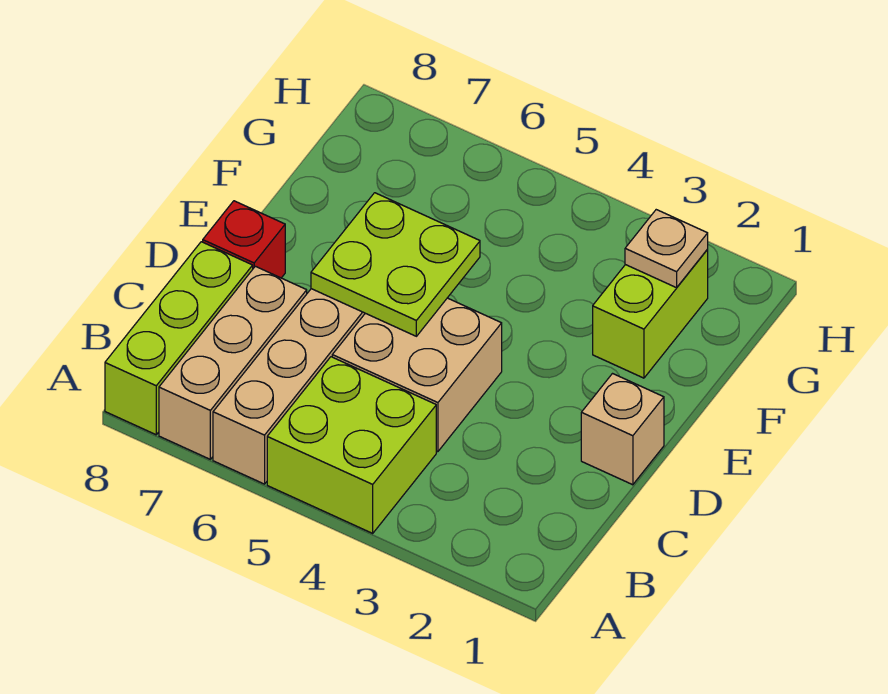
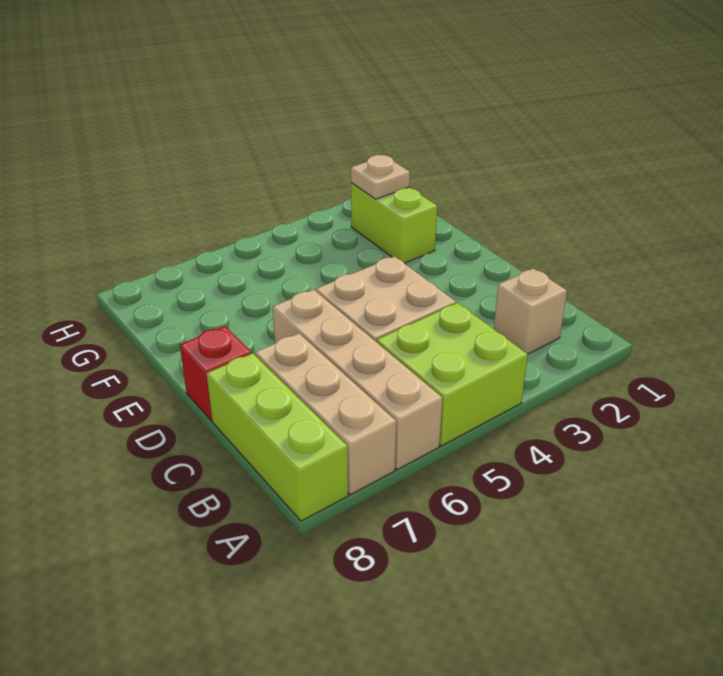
tan brick D1 level 1 -> tan brick B2 level 1
lime plate D5:E6 level 2 -> none

